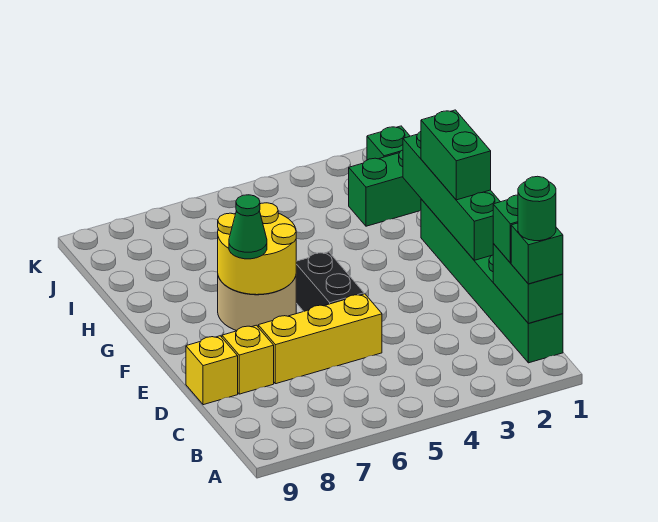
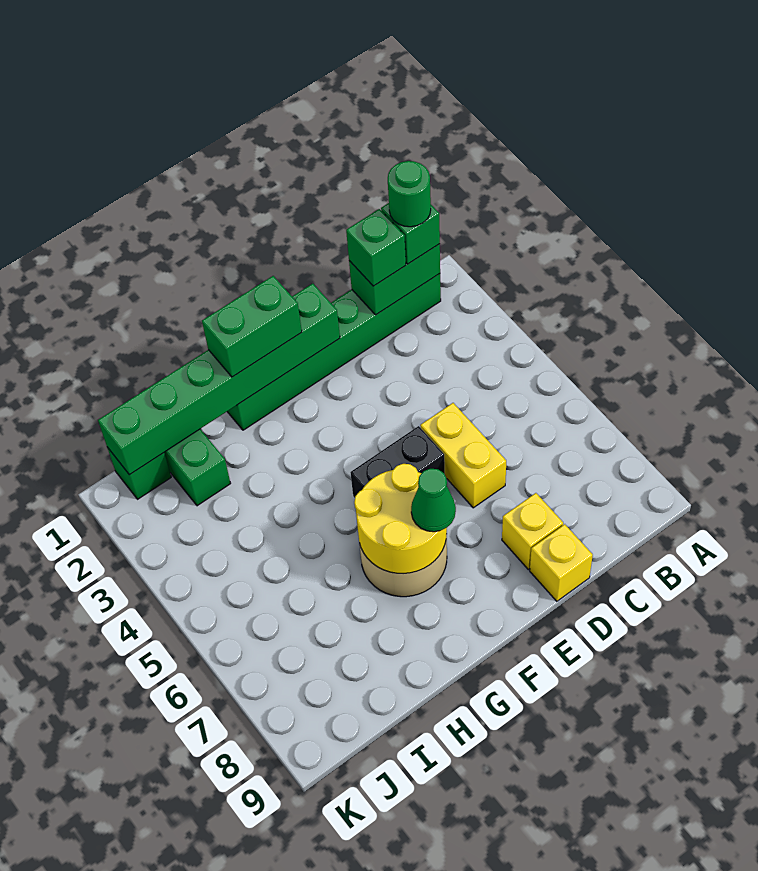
yellow brick D5:D7 level 1 -> yellow brick D5:D6 level 1
green brick E1:H1 level 2 -> green brick E1:J1 level 2

